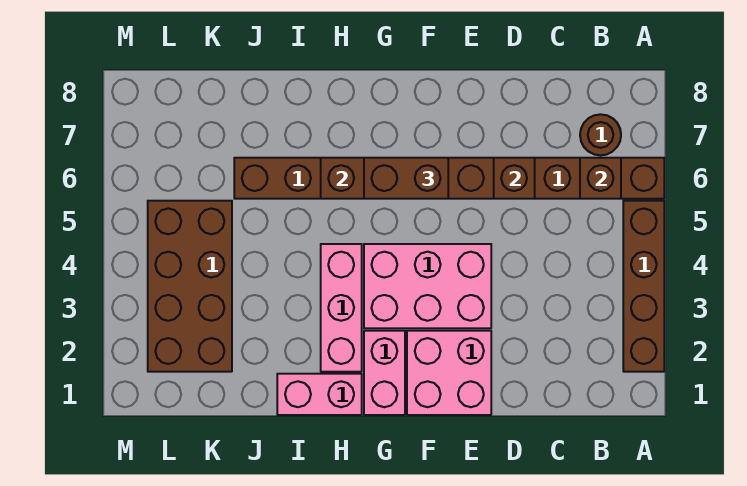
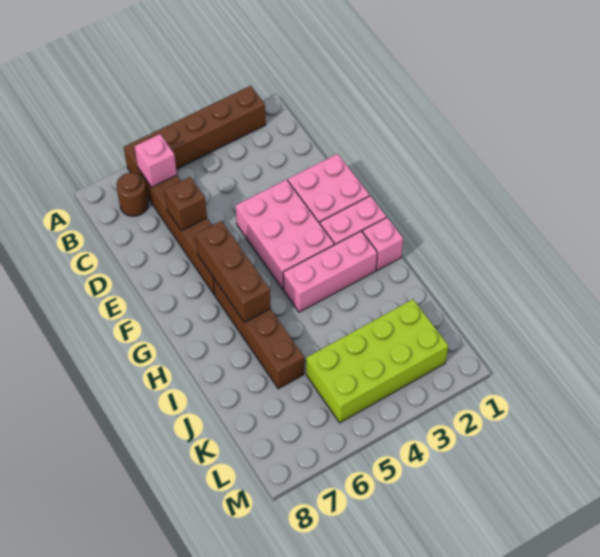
brown brick B6 level 2 -> pink brick B6 level 2
brown brick F6:G6 level 3 -> none
pink brick H1:I1 level 1 -> pink brick H1 level 1
brown brick K2:L5 level 1 -> lime brick K2:L5 level 1

